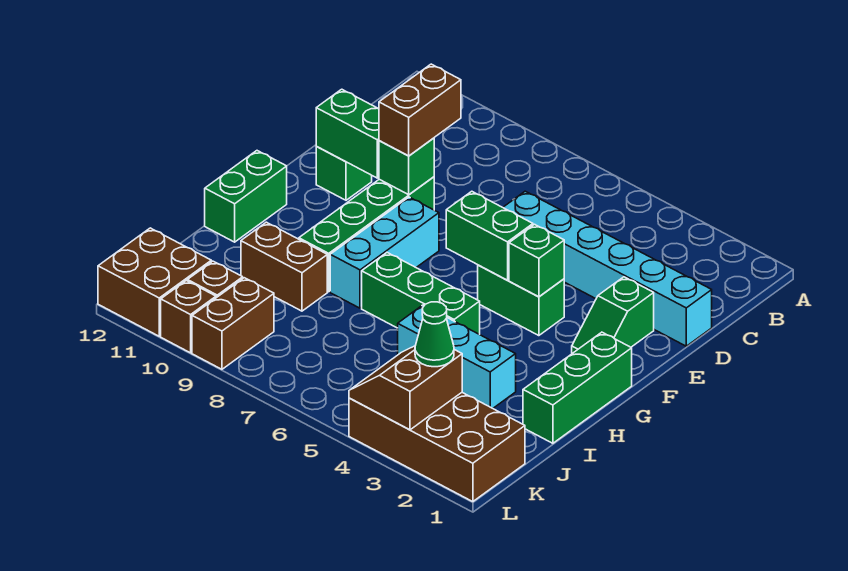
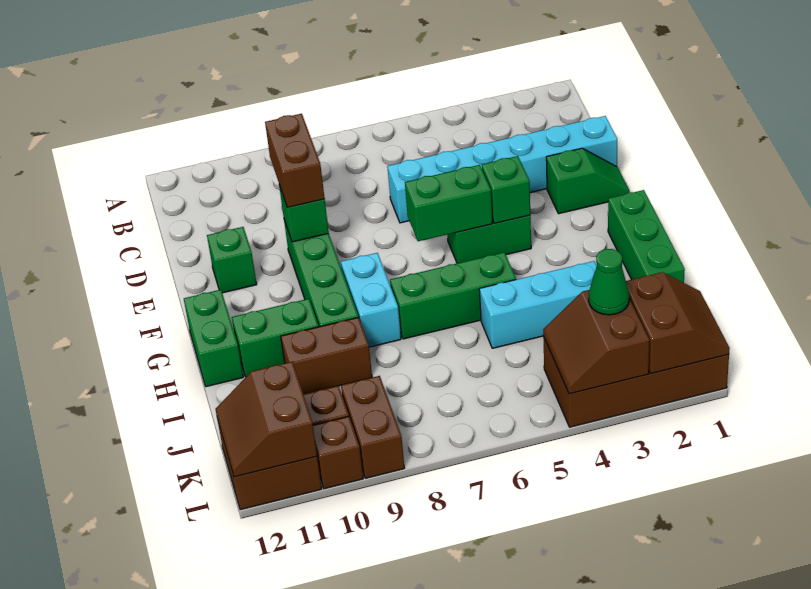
green slope E2:F2 level 1 top E -> green slope E1:E2 level 1 top 2
green brick E10:E11 level 2 -> green brick H10:H11 level 1
cyan brick F8:H8 level 1 -> cyan brick G8:H8 level 1
none -> brown slope K1:L2 level 2 top 2
none -> brown slope K11:L12 level 2 top 11

